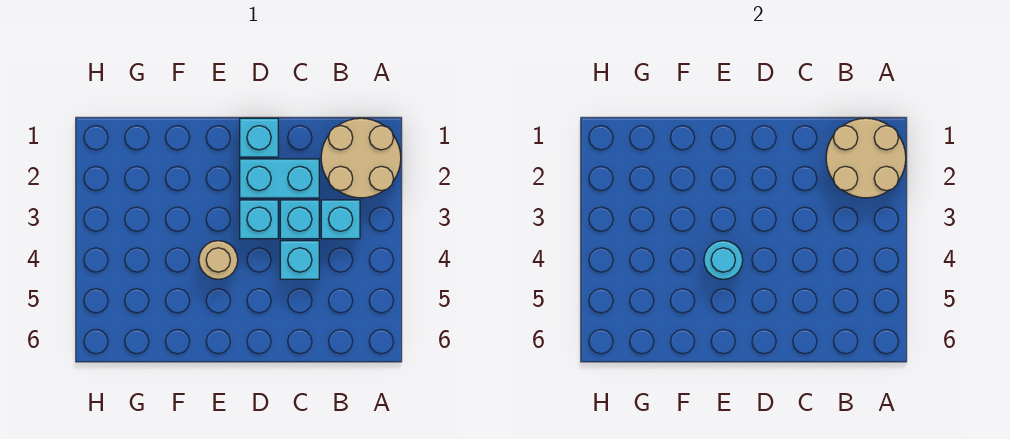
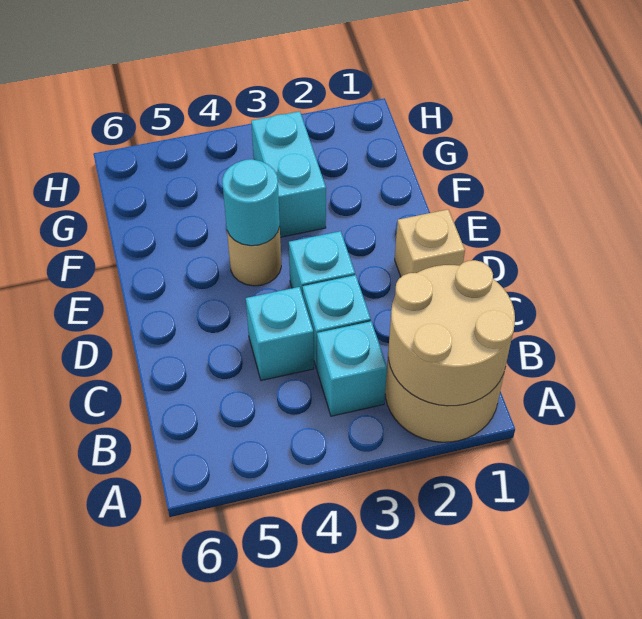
cyan brick C2:D2 level 1 -> cyan brick F3:G3 level 1
cyan brick D1 level 1 -> tan brick D1 level 1

